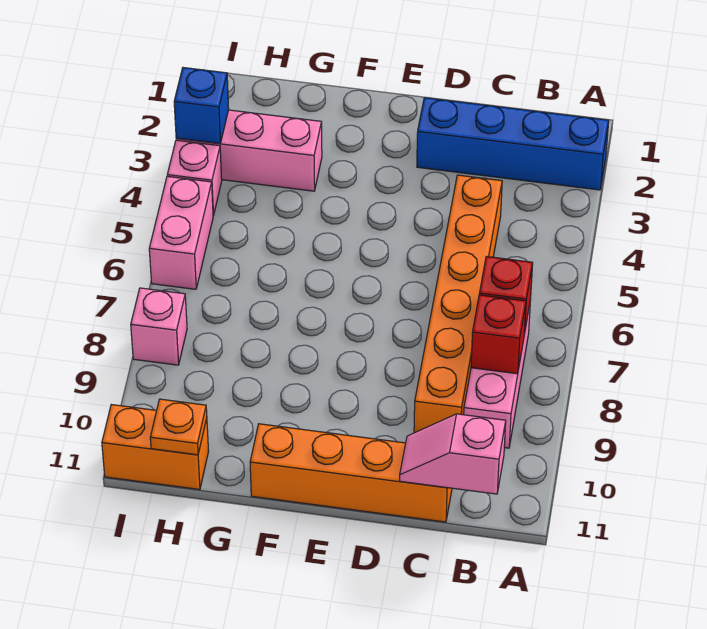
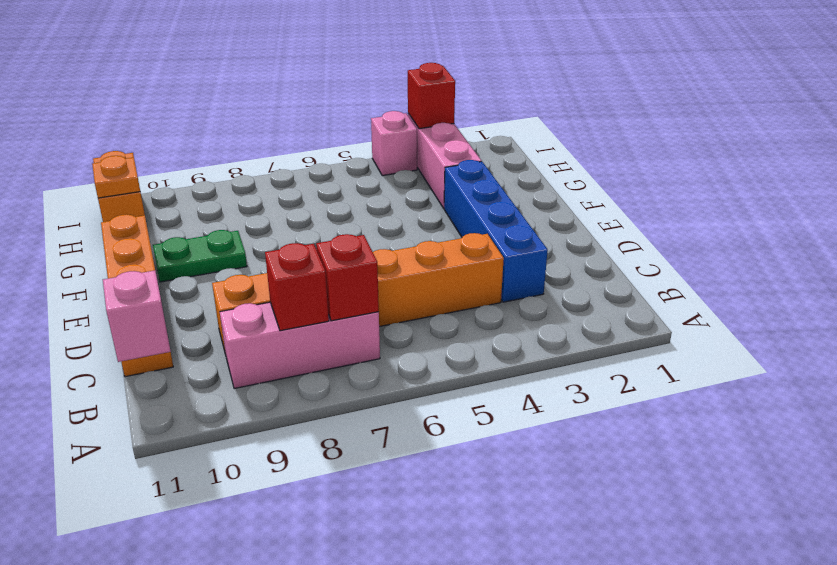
blue brick A2:D2 level 1 -> blue brick C3:F3 level 1
none -> green plate F9:F10 level 1
blue brick I3 level 2 -> red brick I3 level 2
pink brick I5:I6 level 1 -> none
pink brick I8 level 1 -> none

